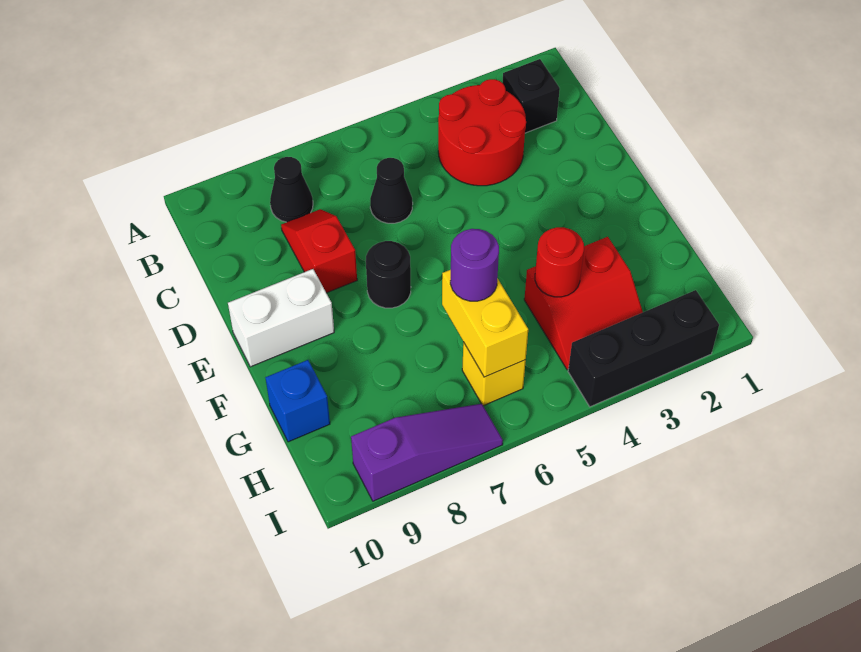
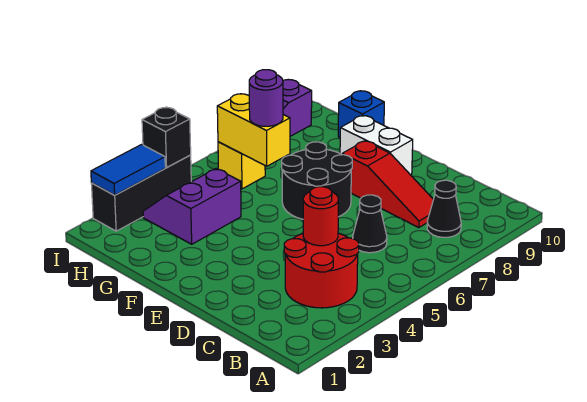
black brick B2 level 1 -> black brick I4 level 2
red slope C8:D8 level 1 top D -> red slope C8:E8 level 1 top E
black round brick E7 level 1 -> black round brick E6:F7 level 1
white brick E9:E10 level 1 -> white brick E9:F9 level 1
red slope G3:H4 level 1 top G -> purple slope G3:H4 level 1 top G
red round brick G4 level 2 -> red round brick C4 level 2
none -> blue tile I2:I3 level 2

